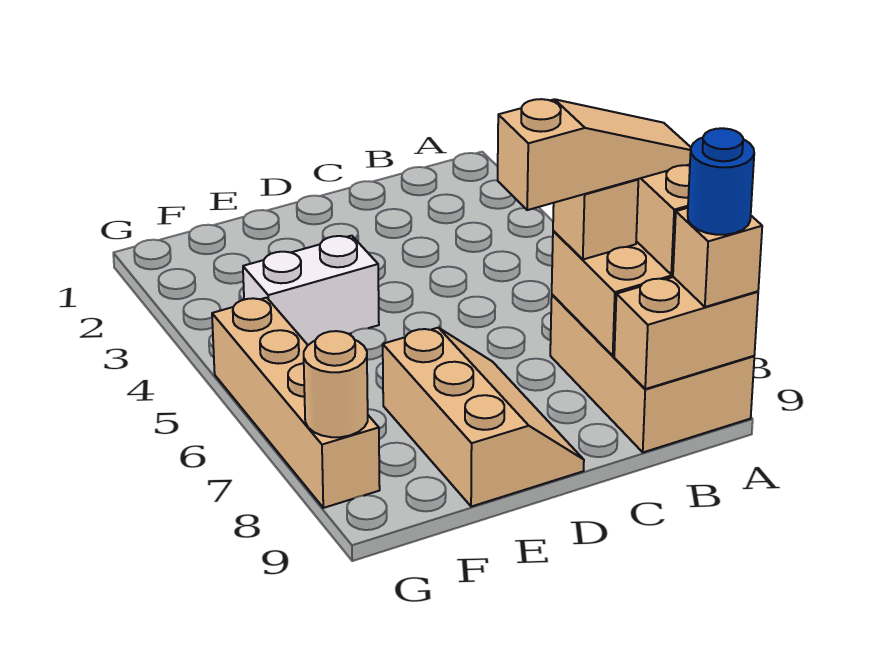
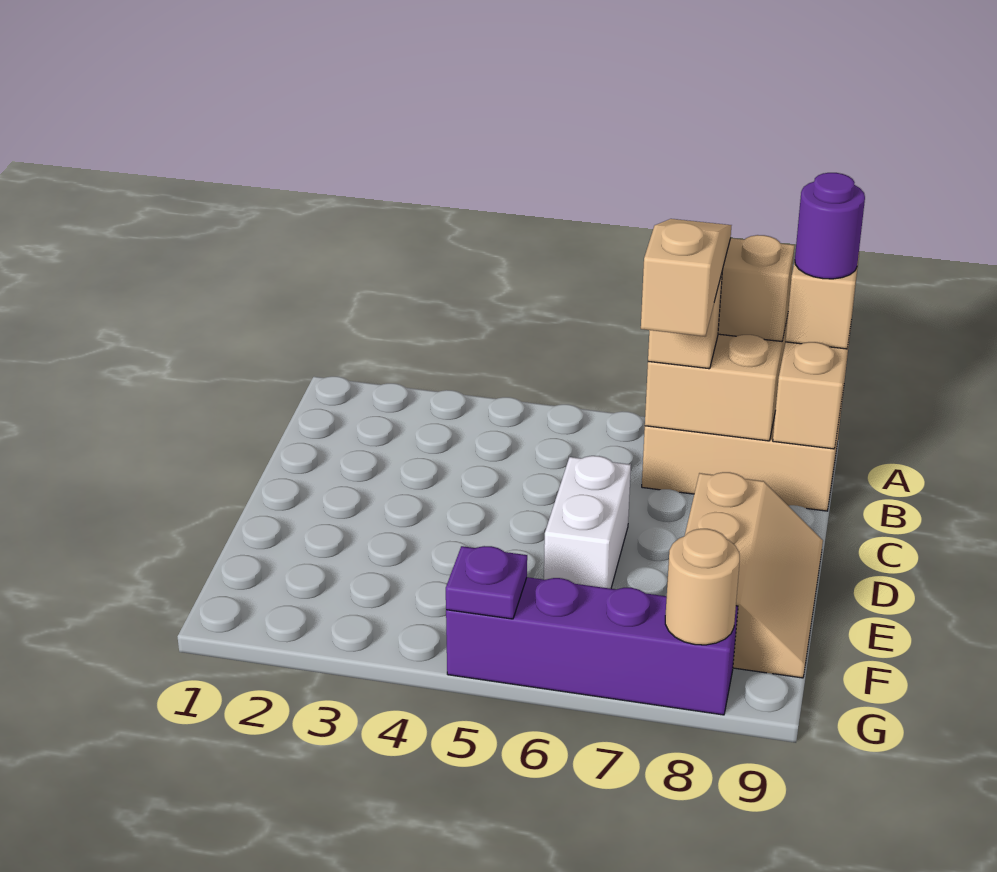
blue round brick A9 level 4 -> purple round brick A9 level 4
tan slope D7:E9 level 1 top E -> tan slope D8:F9 level 1 top 8
white brick E4:F4 level 1 -> white brick D6:E6 level 1
tan brick G5:G8 level 1 -> purple brick G5:G8 level 1
none -> purple plate G5 level 2

